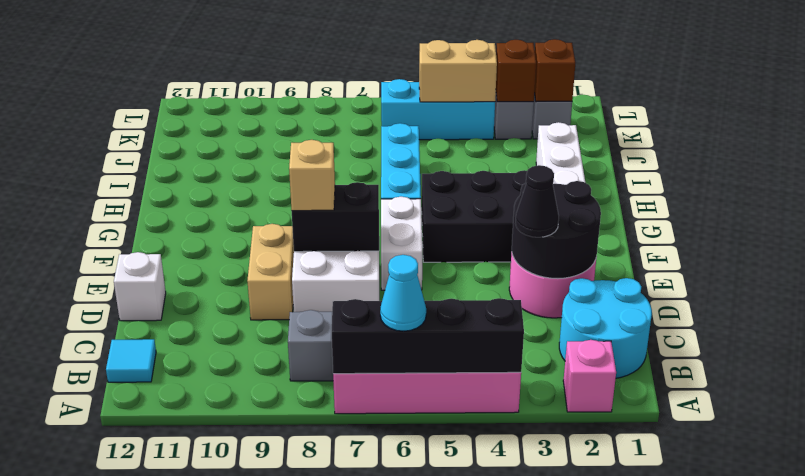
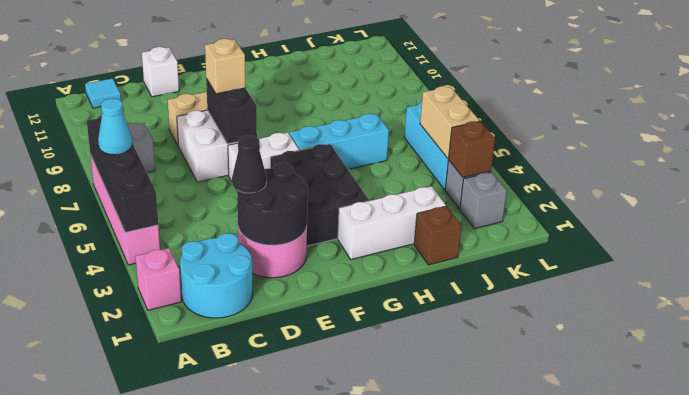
brown brick K2 level 2 -> brown brick I1 level 1

